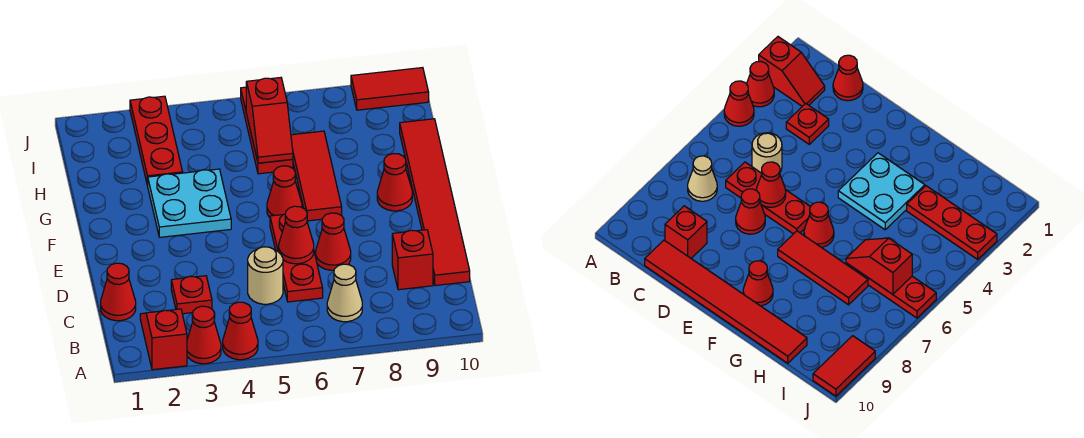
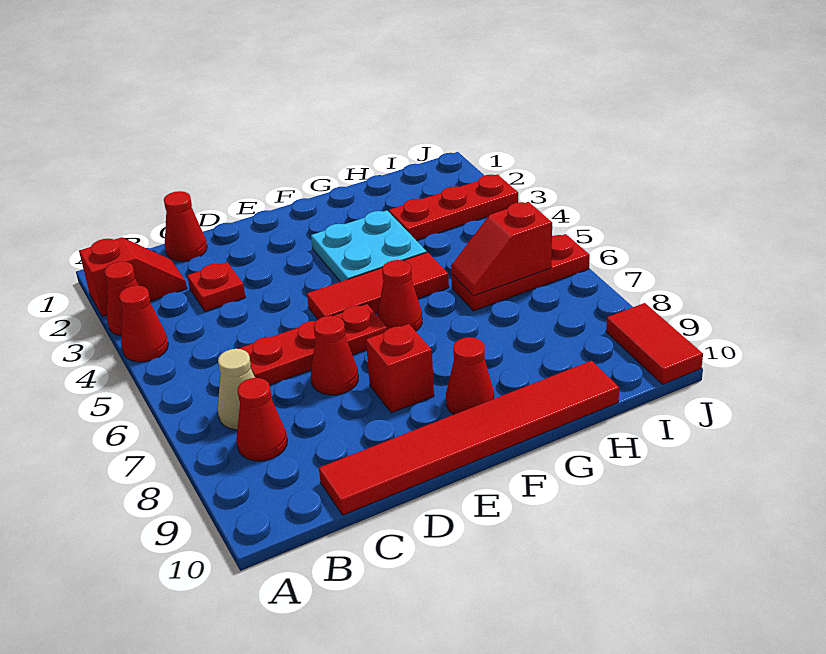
tan round brick C5 level 1 -> none
red brick C9 level 1 -> red brick E8 level 1
red cone D6 level 2 -> red cone B8 level 1
red tile F7:H7 level 1 -> red tile E5:G5 level 1

